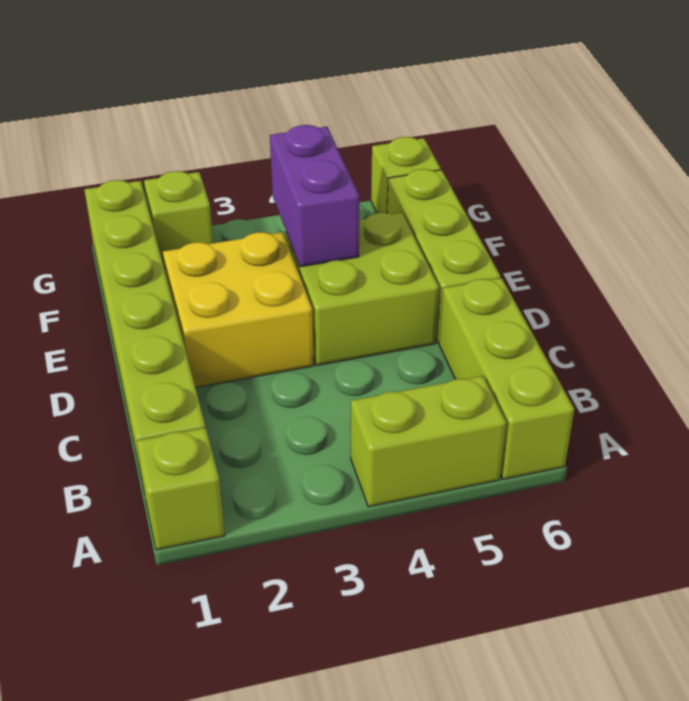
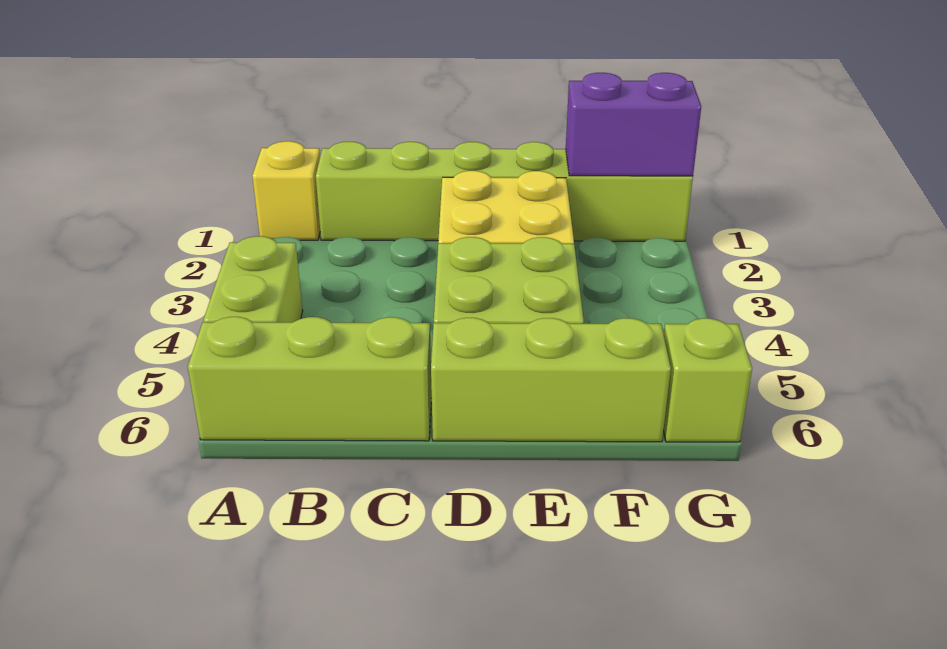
lime brick A1 level 1 -> yellow brick A1 level 1
purple brick E4:F4 level 2 -> purple brick F1:G1 level 2
lime brick G2 level 1 -> none

